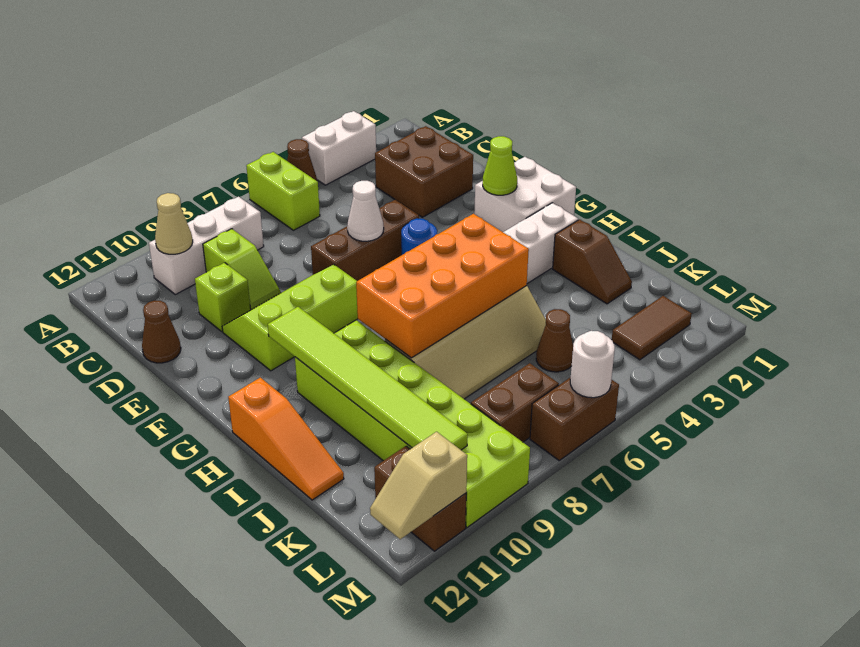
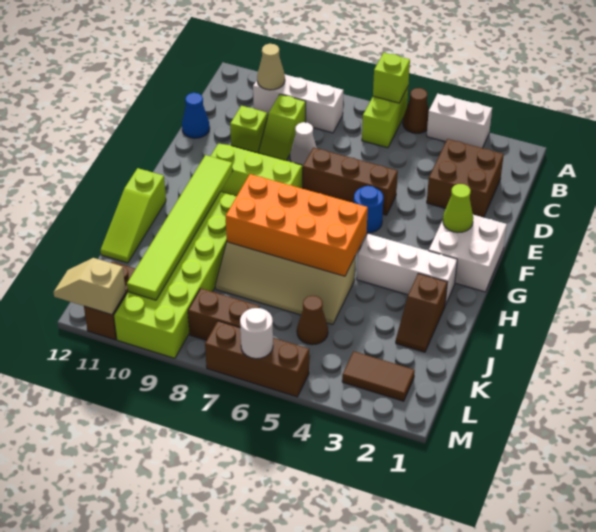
none -> lime brick A6 level 2
brown cone D12 level 1 -> blue cone D12 level 1
white cone E6 level 2 -> white cone D8 level 1
orange slope H12:J12 level 1 top H -> lime slope H12:J12 level 1 top H
brown brick M6:M7 level 1 -> brown brick M5:M7 level 1

